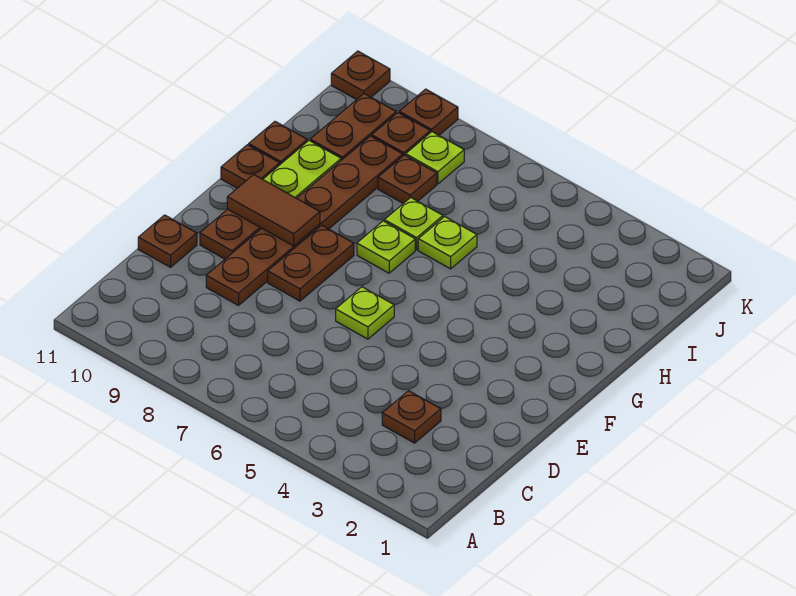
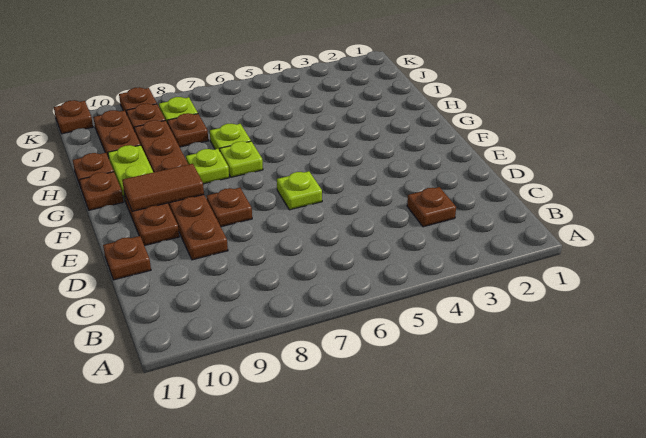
brown plate E8:F8 level 1 -> brown plate E8 level 1
lime plate H6 level 1 -> lime plate G8 level 1

